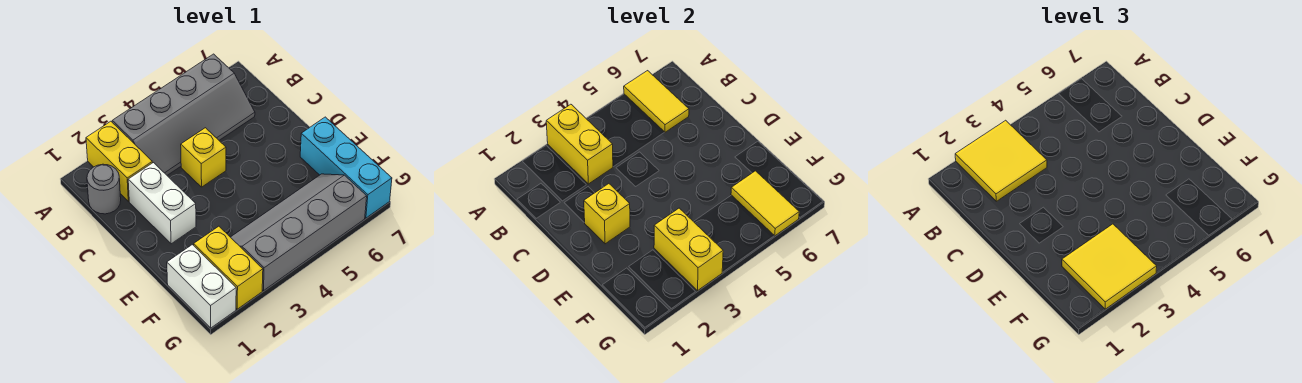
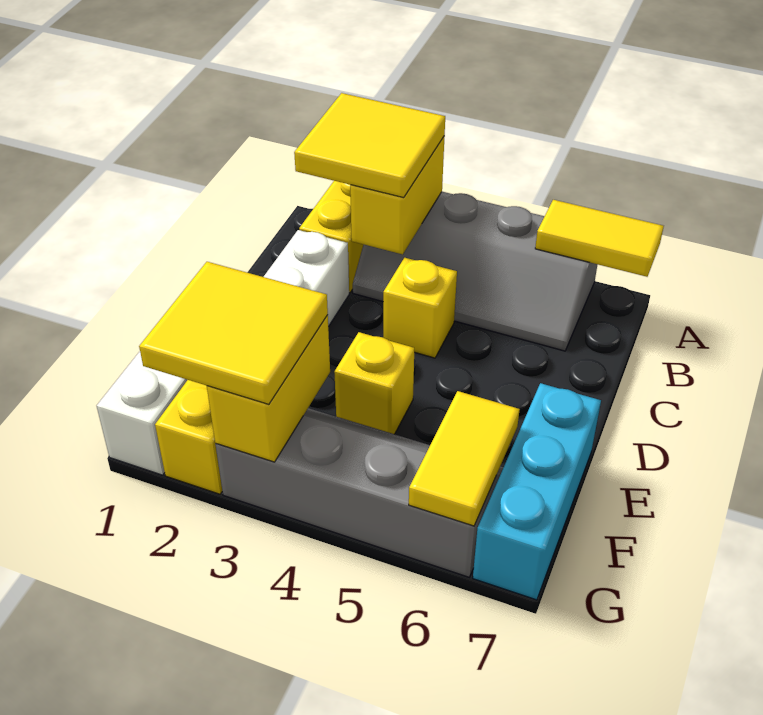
yellow tile A6:B6 level 2 -> yellow tile A6:A7 level 2
grey round brick B1 level 1 -> none
yellow brick D2 level 2 -> yellow brick E4 level 1

